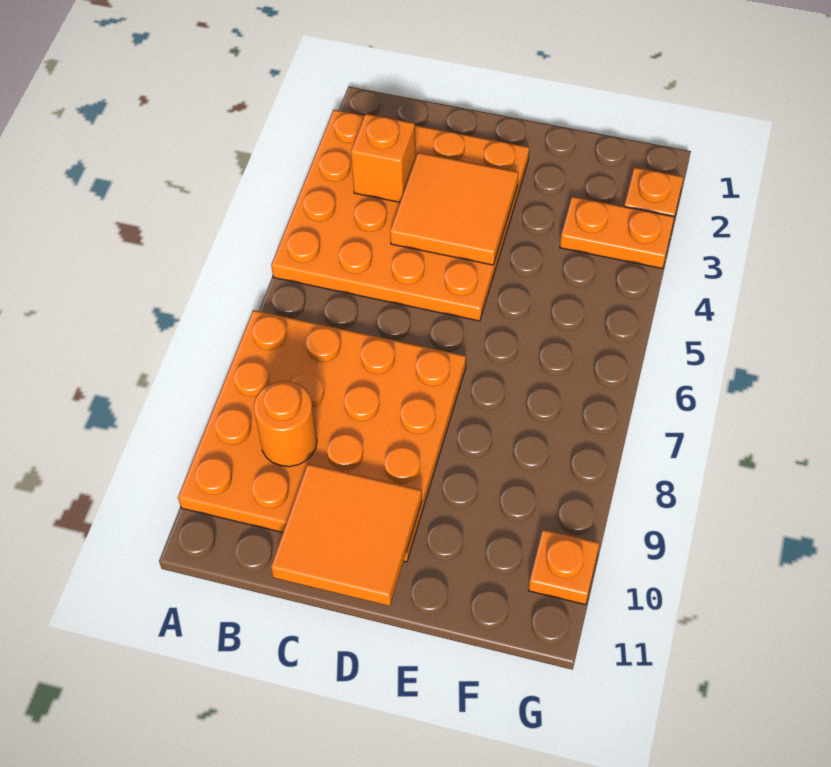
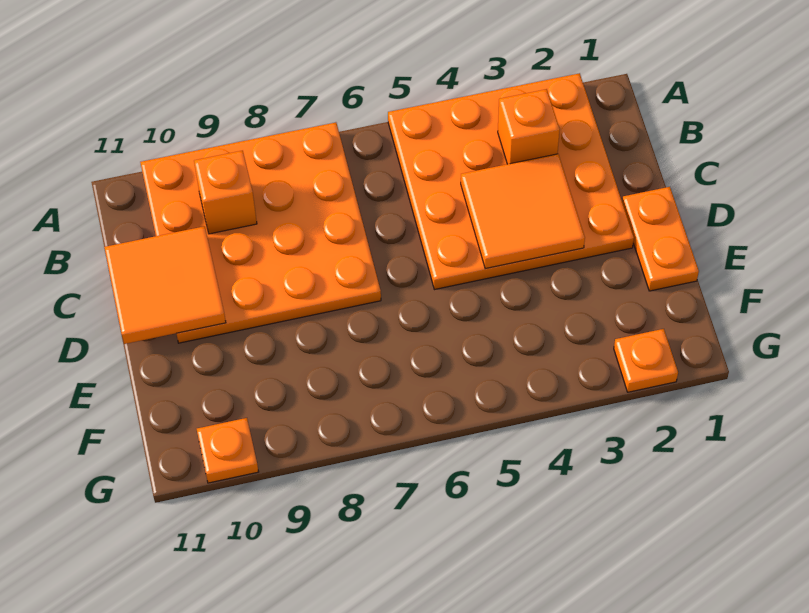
orange round brick B9 level 2 -> orange brick B9 level 2
orange plate F3:G3 level 1 -> orange plate D1:E1 level 1

